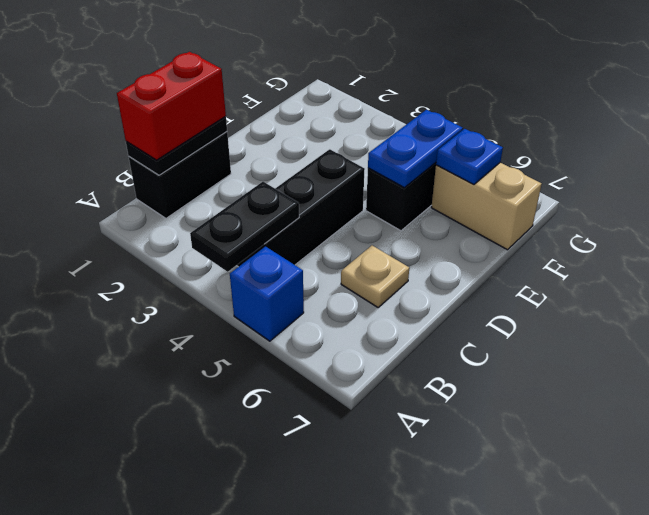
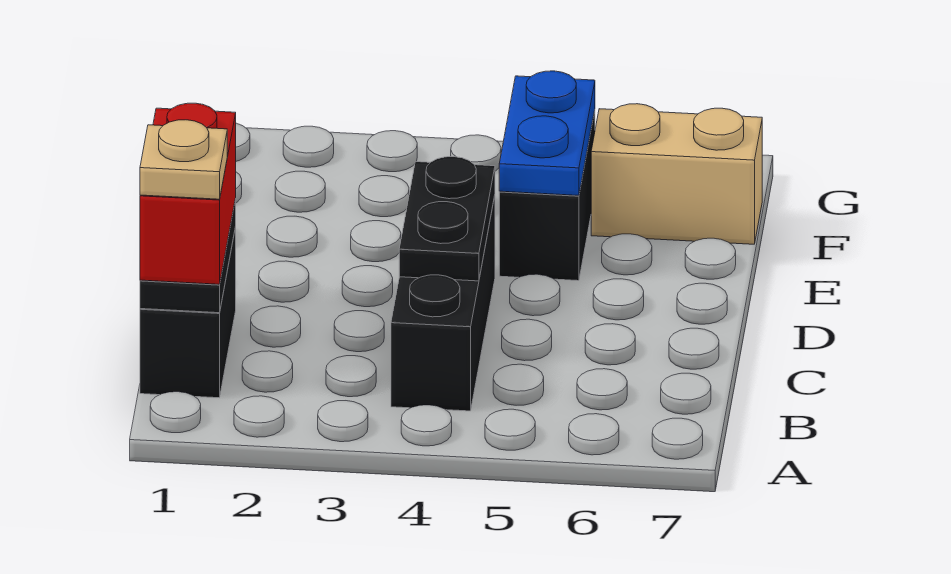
black plate A4:B4 level 2 -> black plate C4:D4 level 2
blue brick A5 level 1 -> none
tan plate C6 level 1 -> tan plate B1 level 4
blue plate F6 level 2 -> none

